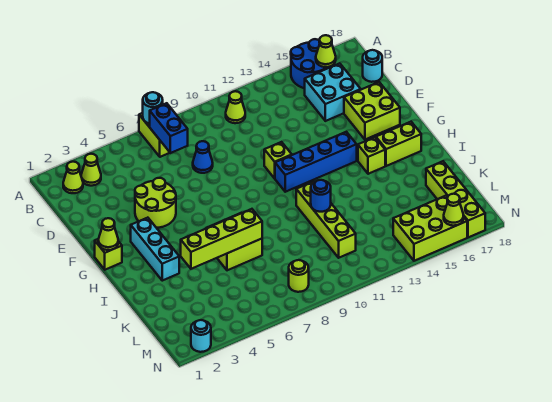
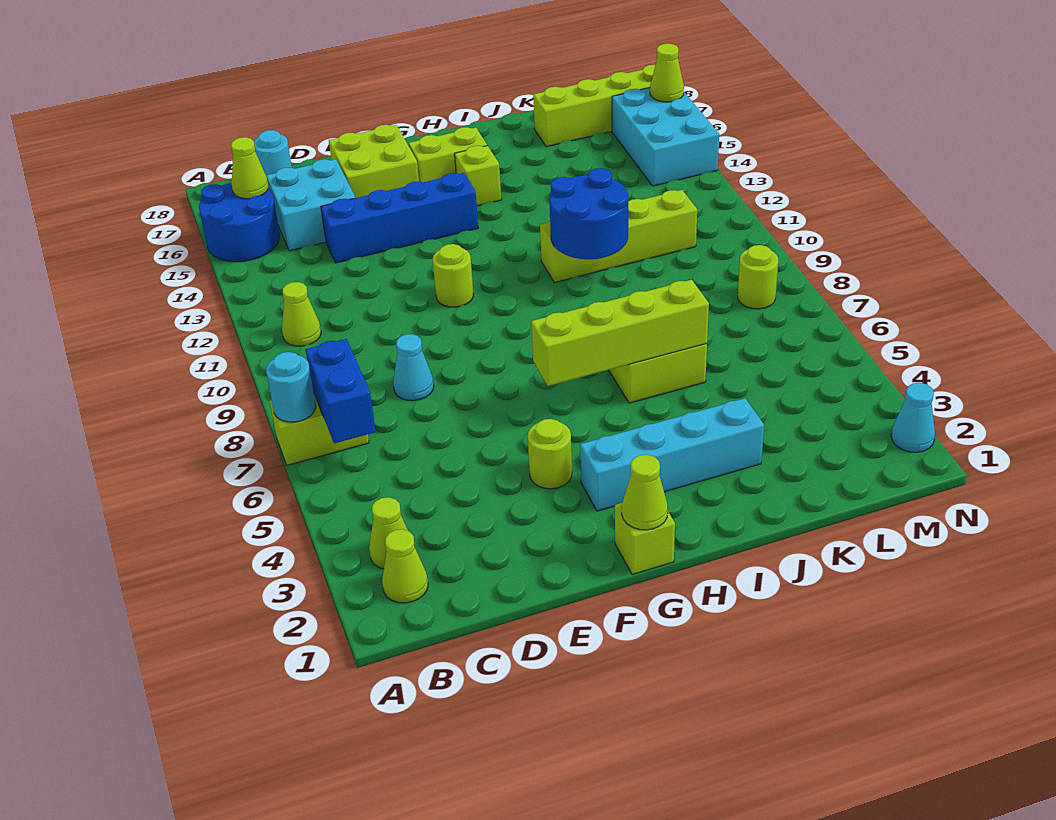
blue brick B7:C7 level 2 -> blue brick B6:B7 level 2
blue cone D8 level 1 -> cyan cone D8 level 1
lime round brick E4:F5 level 1 -> lime round brick F4 level 1
lime brick F11 level 1 -> lime round brick F11 level 1
cyan brick G3:I3 level 1 -> cyan brick G3:J3 level 1
blue brick G11:G14 level 1 -> blue brick D14:G14 level 1
lime brick H16:H17 level 1 -> lime brick G16:H16 level 1
lime brick J4:J7 level 2 -> lime brick G6:J6 level 2
blue round brick J11 level 2 -> blue round brick I10:J11 level 2
lime brick M14:N16 level 1 -> cyan brick M14:N16 level 1
cyan round brick N2 level 1 -> cyan cone N2 level 1

